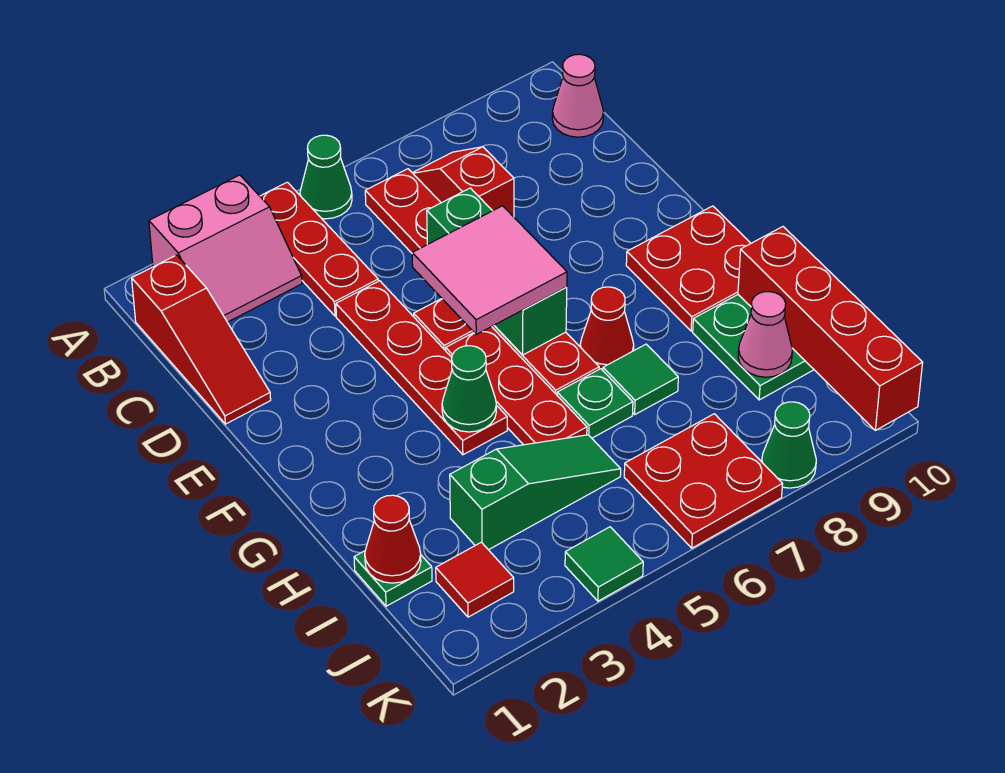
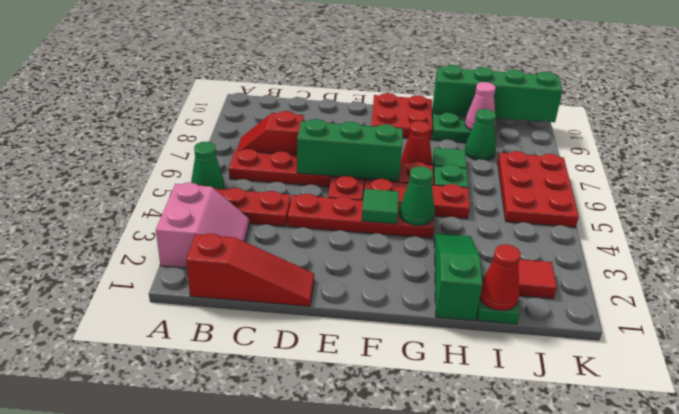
pink cone B10 level 1 -> none
pink tile E5:F6 level 3 -> none
red brick H10:K10 level 2 -> green brick H10:K10 level 2
green slope I3:I5 level 1 top 3 -> green slope H1:H3 level 1 top 1
red plate J6:K7 level 1 -> red plate J5:K7 level 1
green tile K4 level 1 -> green tile F4 level 2
green cone K8 level 1 -> green cone I8 level 1

